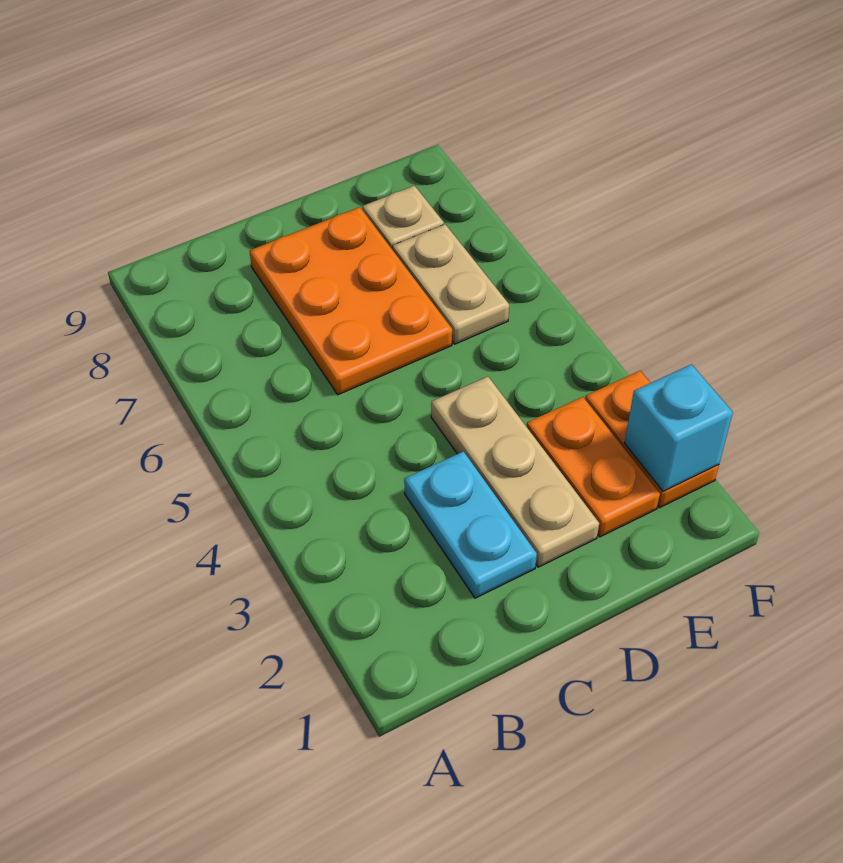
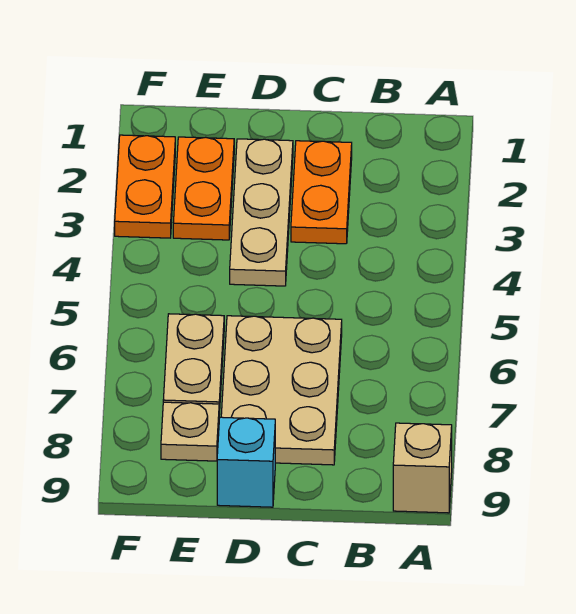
none -> tan brick A9 level 1
cyan plate C2:C3 level 1 -> orange plate C2:C3 level 1
orange plate C6:D8 level 1 -> tan plate C6:D8 level 1
cyan brick F2 level 2 -> cyan brick D9 level 1

